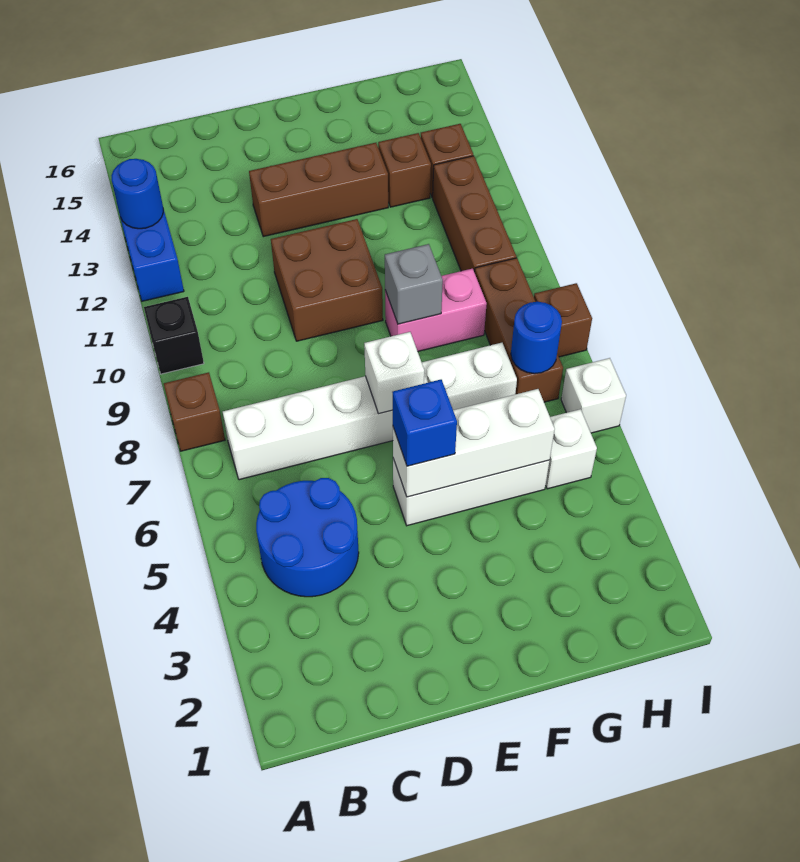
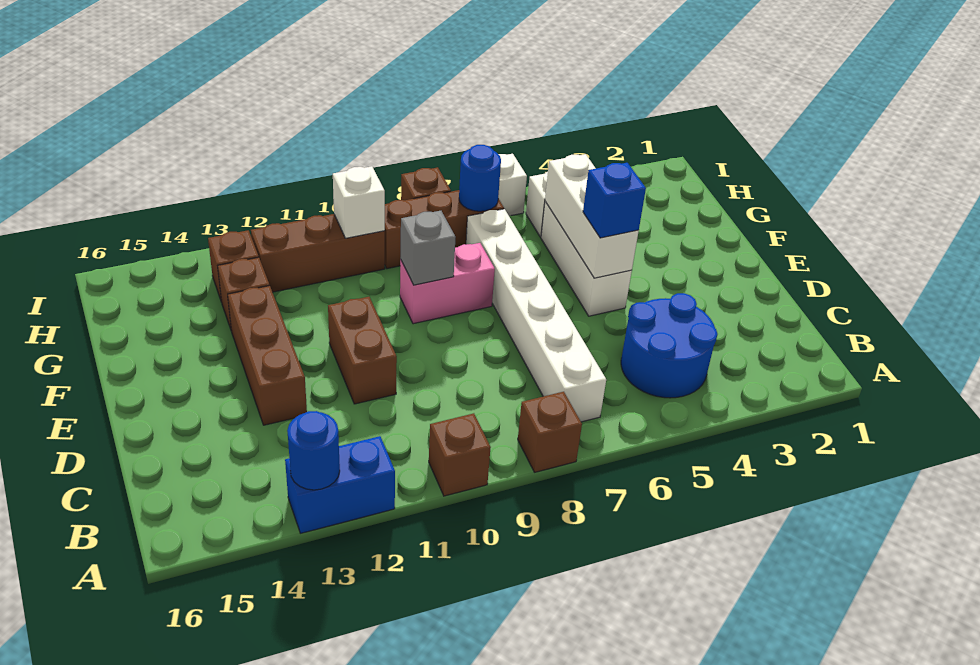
black brick A10 level 1 -> brown brick A10 level 1
brown brick D10:E11 level 1 -> brown brick D11:E11 level 1
white brick E7 level 2 -> white brick H10 level 2
pink brick F9:G9 level 1 -> pink brick F8:F9 level 1

